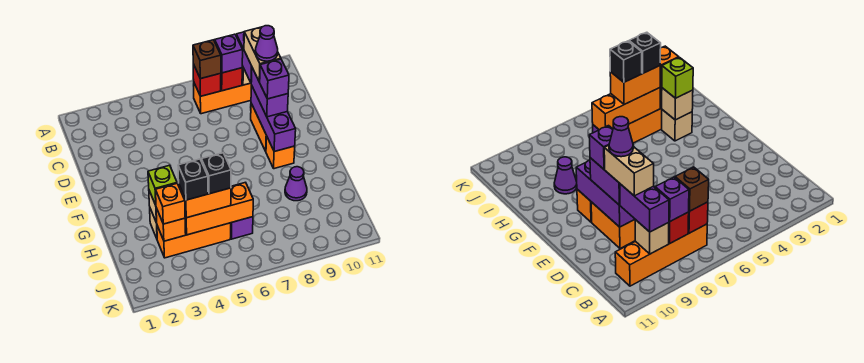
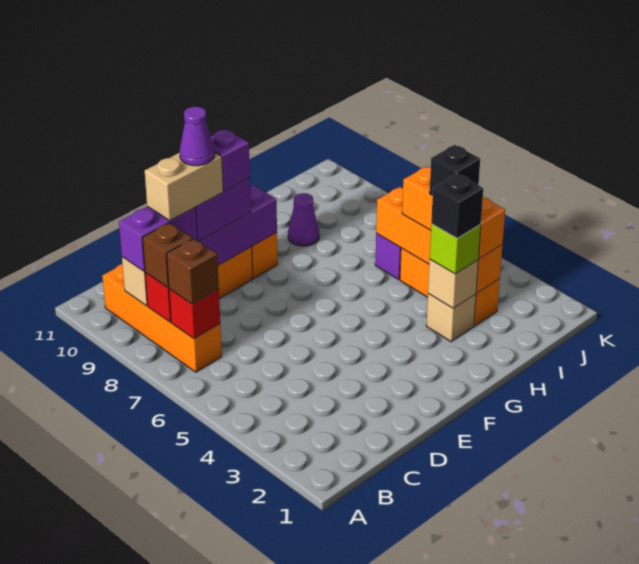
purple brick B8 level 3 -> brown brick B8 level 3
black brick I5 level 4 -> black brick H3 level 4

